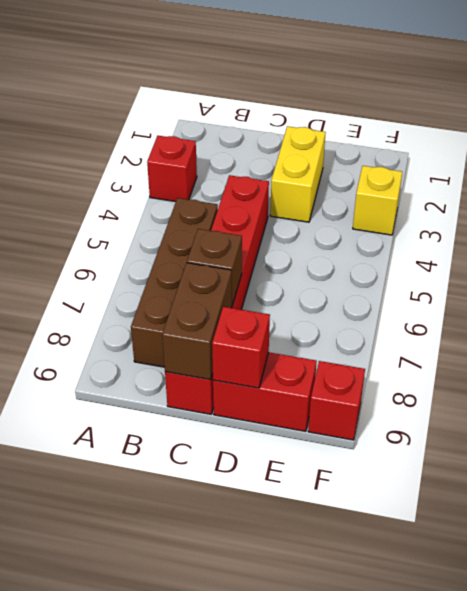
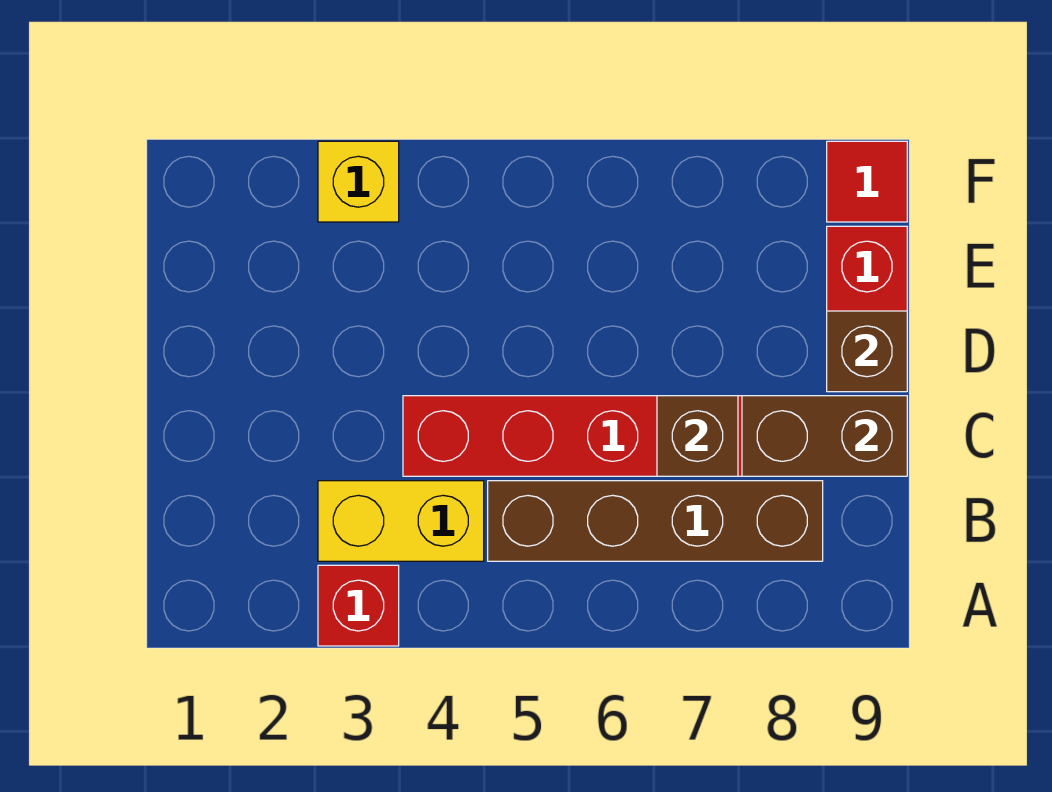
yellow brick D2:D3 level 1 -> yellow brick B3:B4 level 1
red brick D9 level 2 -> brown brick D9 level 2
red brick F9 level 1 -> red tile F9 level 1

